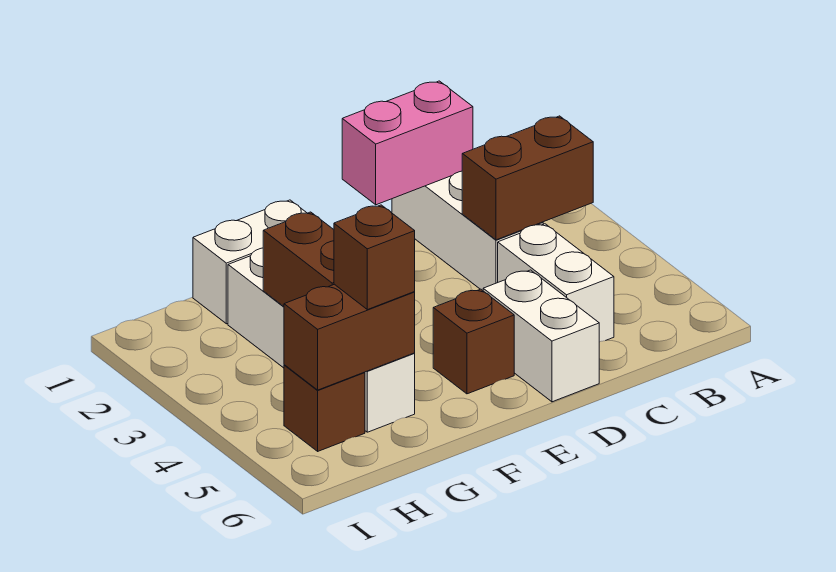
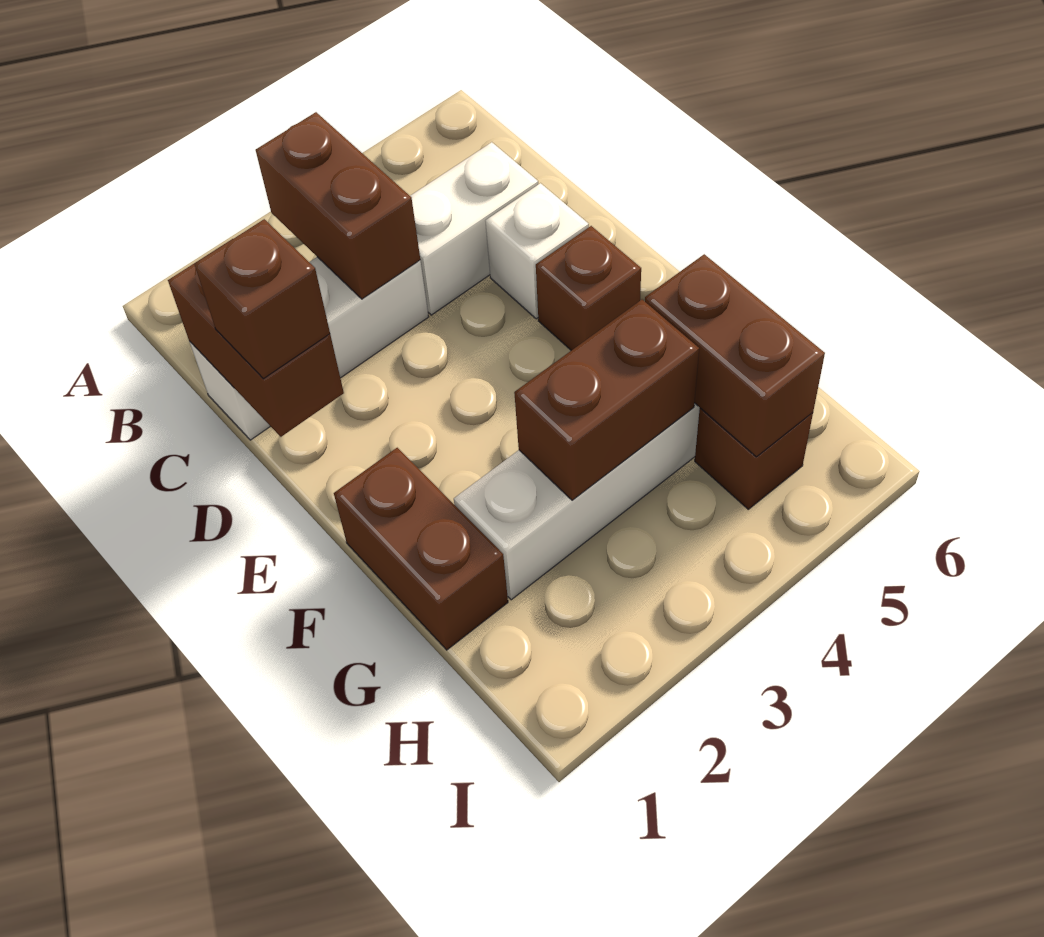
pink brick C1:D1 level 2 -> brown brick C1:D1 level 2
white brick D5:D6 level 1 -> white brick D5 level 1
white brick F1:G1 level 1 -> brown brick F1:G1 level 1
brown brick G5 level 3 -> brown brick D1 level 3

